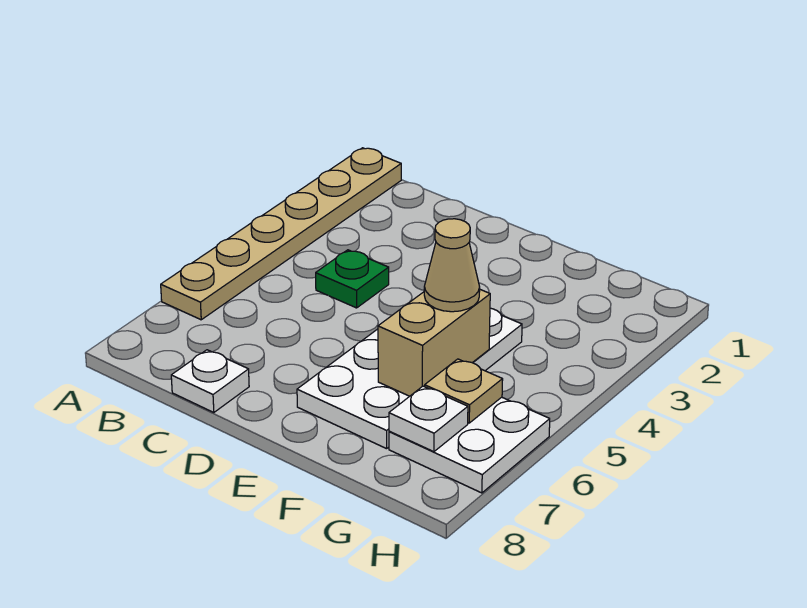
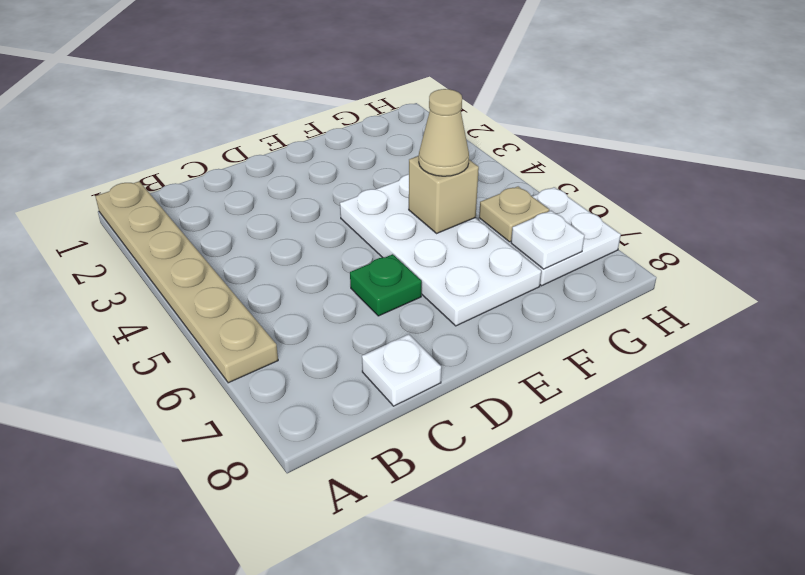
green plate C4 level 1 -> green plate D6 level 1
tan brick F5:F6 level 2 -> tan brick F5 level 2

